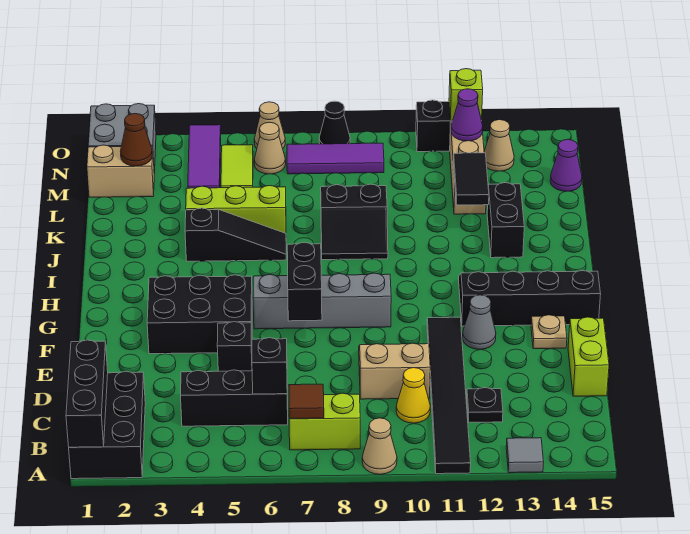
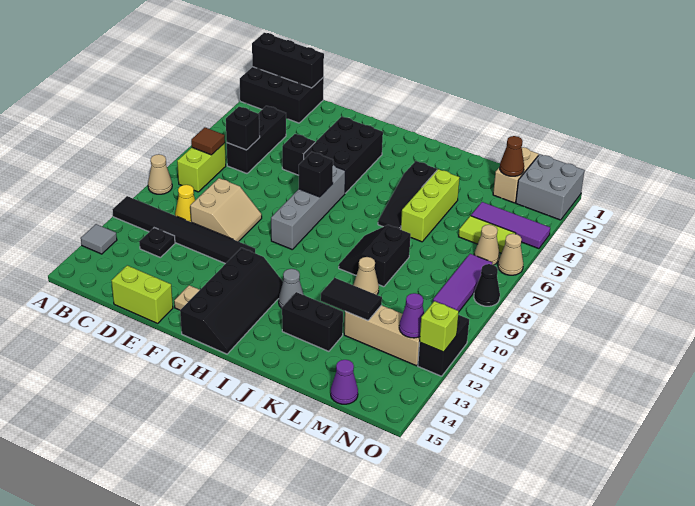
black brick F7:G7 level 2 -> black brick G7 level 2
grey cone F12 level 1 -> grey cone I12 level 1
tan cone N13 level 1 -> tan cone K10 level 1

